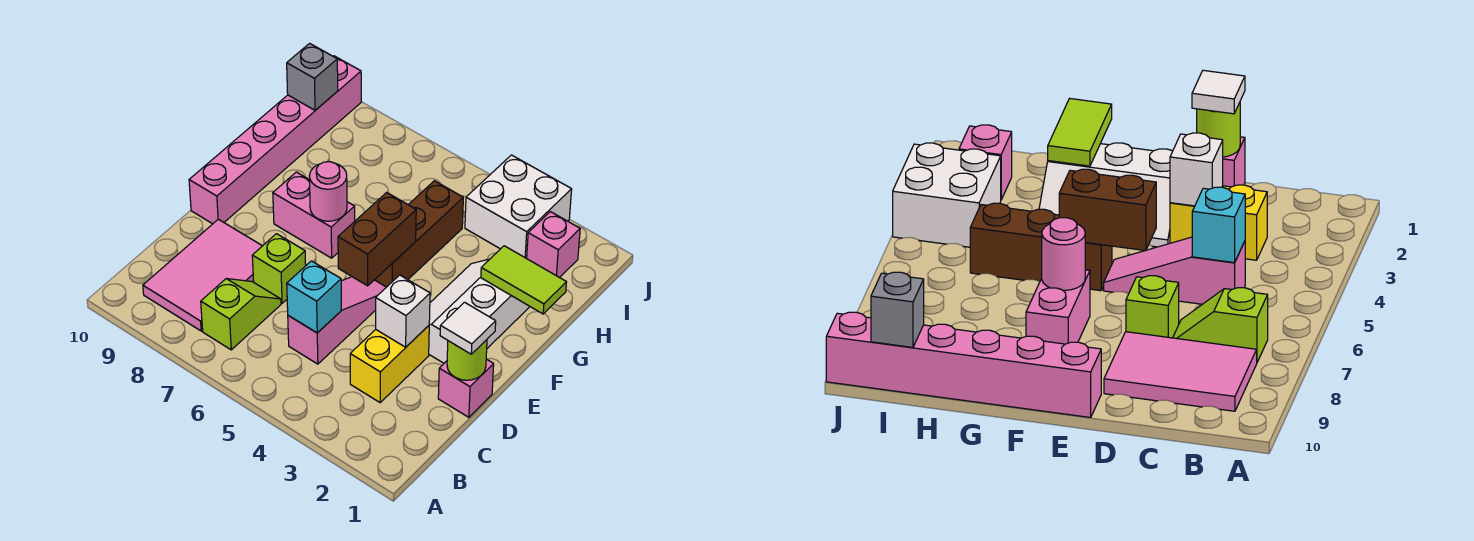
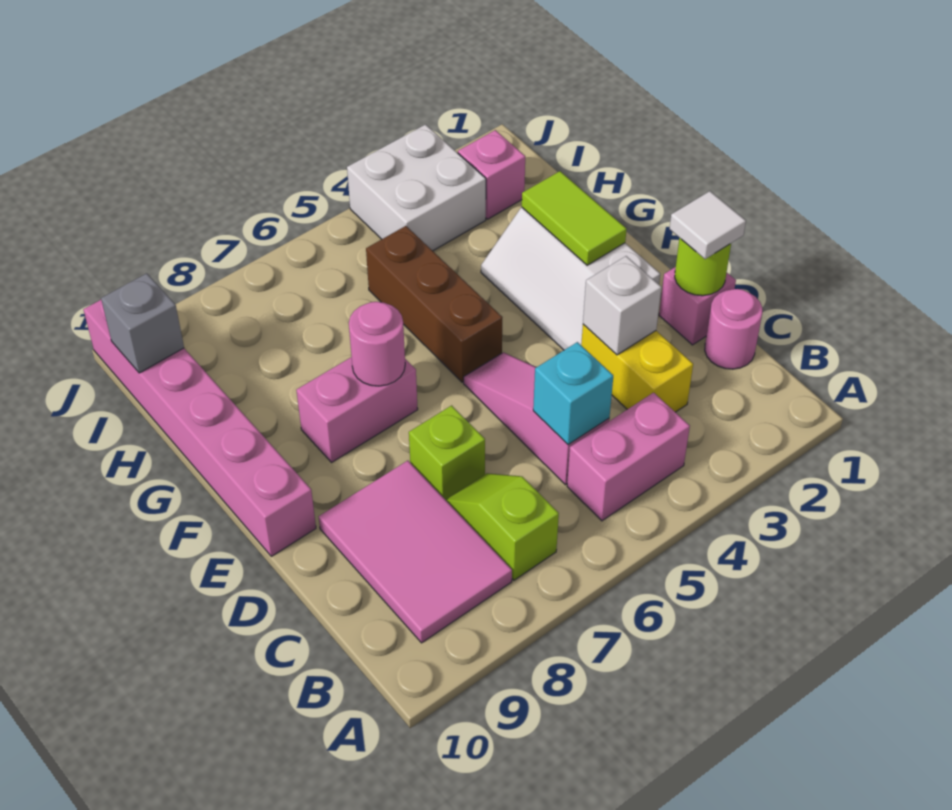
none -> pink brick B4:B5 level 1
none -> pink round brick C1 level 1
brown brick E5:F5 level 2 -> none
lime tile G1:G2 level 2 -> lime tile F2:G2 level 2

